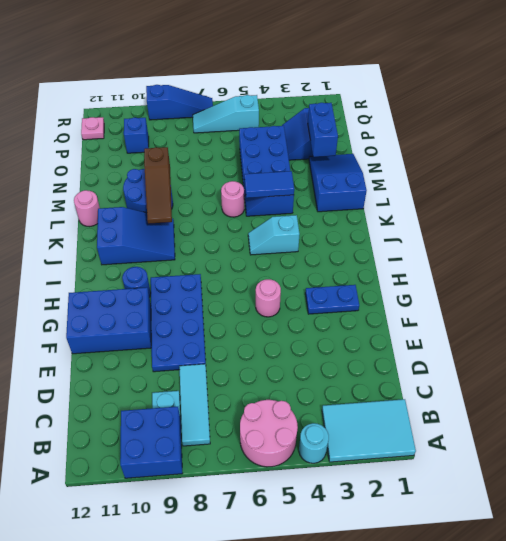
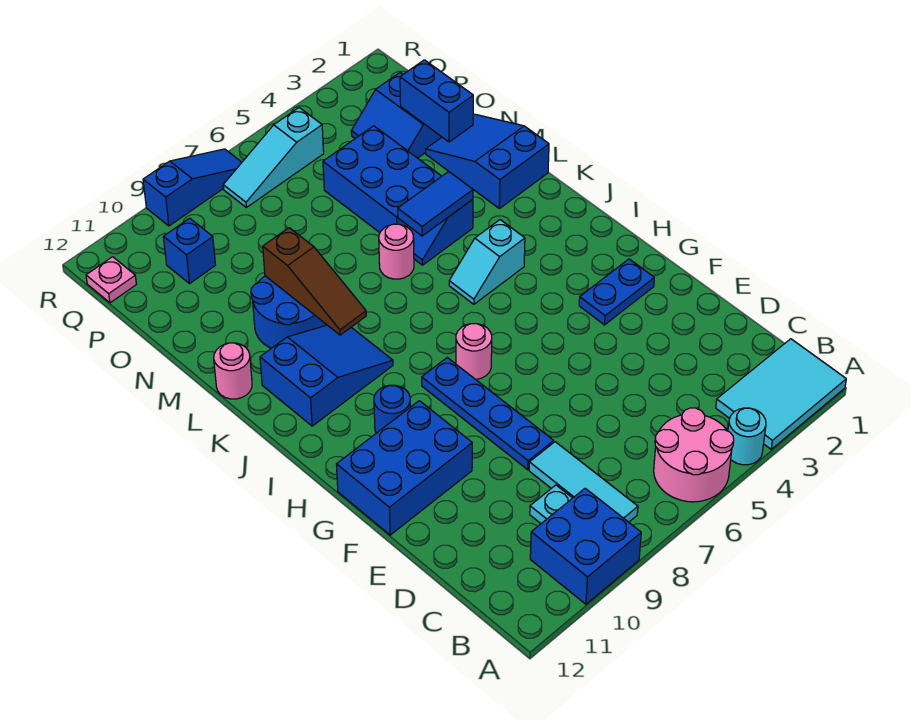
blue plate E8:H9 level 1 -> blue plate E8:H8 level 1
pink round brick G5 level 1 -> pink round brick H7 level 1

